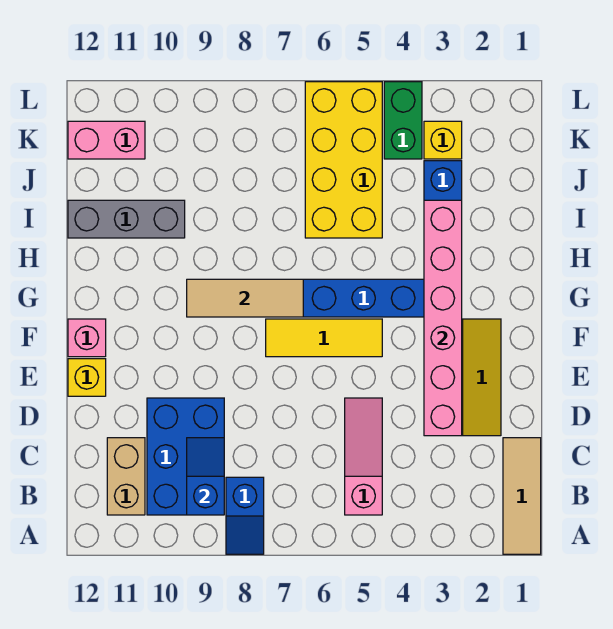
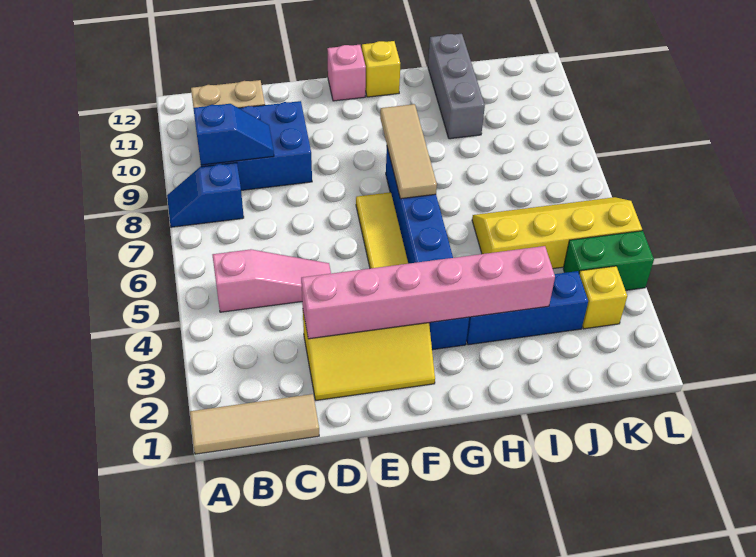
yellow brick E12 level 1 -> yellow brick G12 level 1
yellow brick I5:L6 level 1 -> yellow slope I5:L6 level 1 top 5
pink brick K11:K12 level 1 -> none

